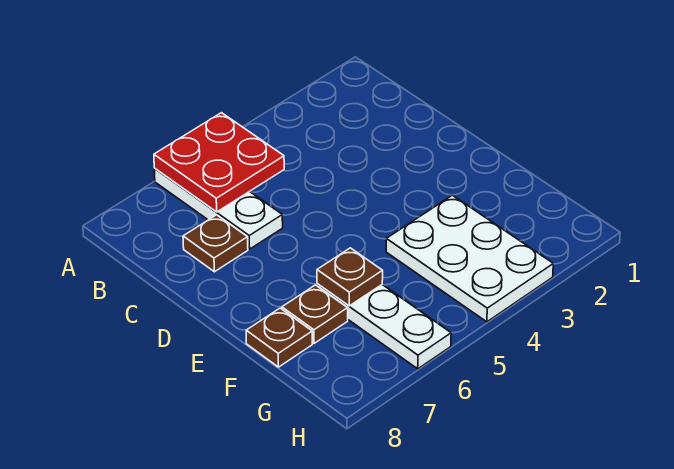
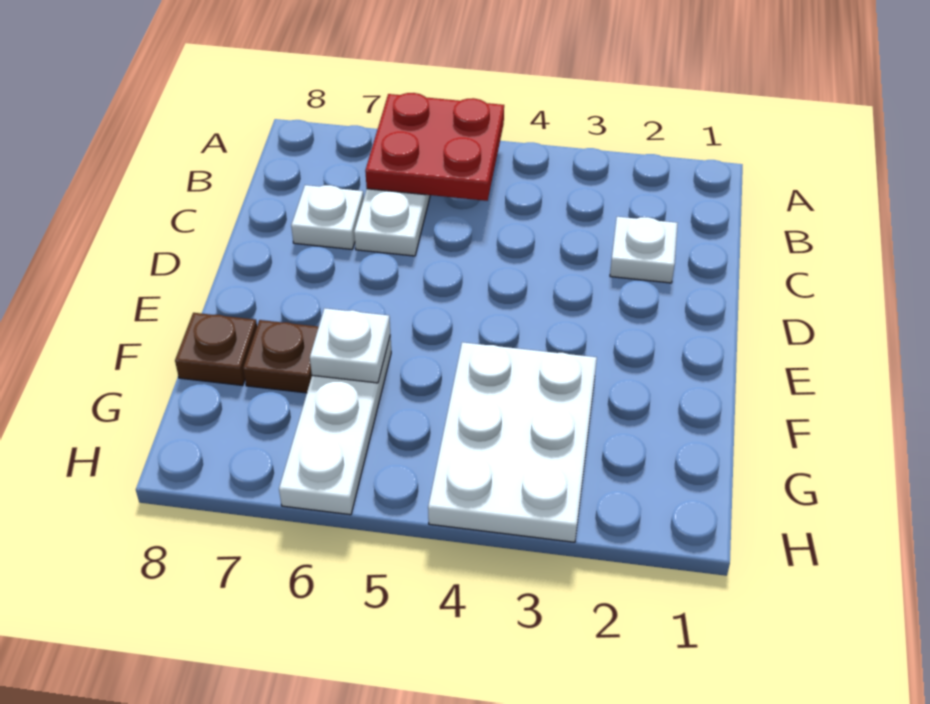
none -> white plate C2 level 1
brown plate C7 level 1 -> white plate C7 level 1
brown plate F6 level 2 -> white plate F6 level 2

